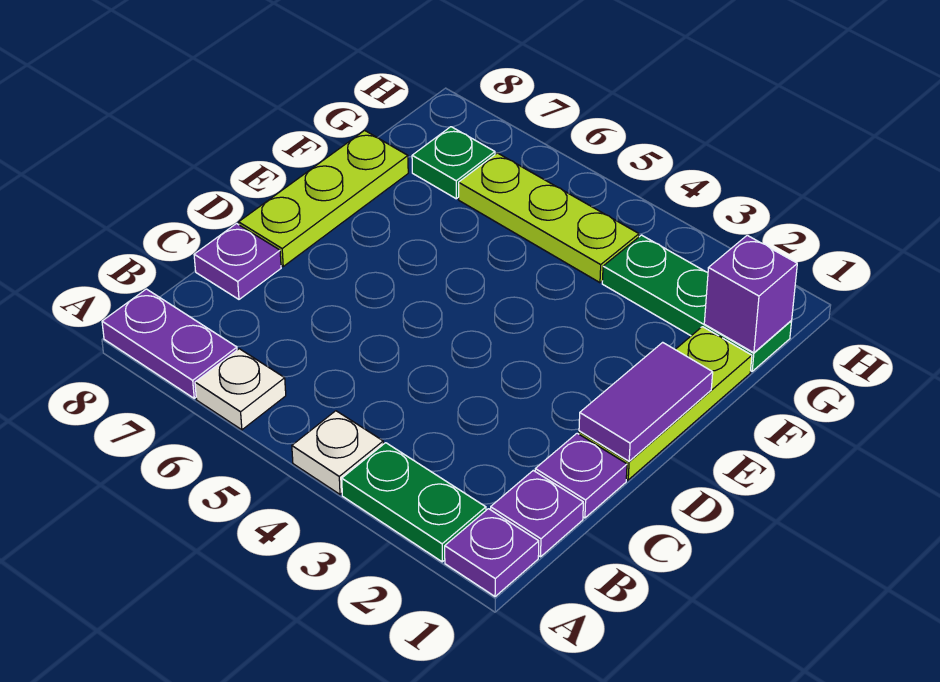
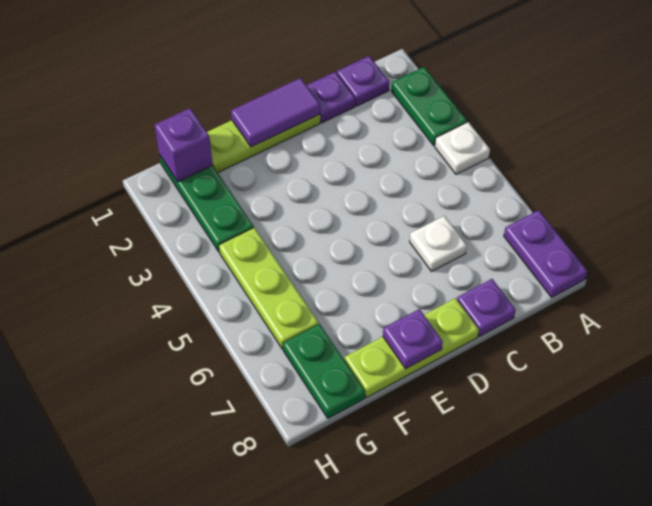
purple plate A1 level 1 -> purple plate E8 level 2
white plate A6 level 1 -> white plate C6 level 1
green plate G7 level 1 -> green plate G7:G8 level 1

